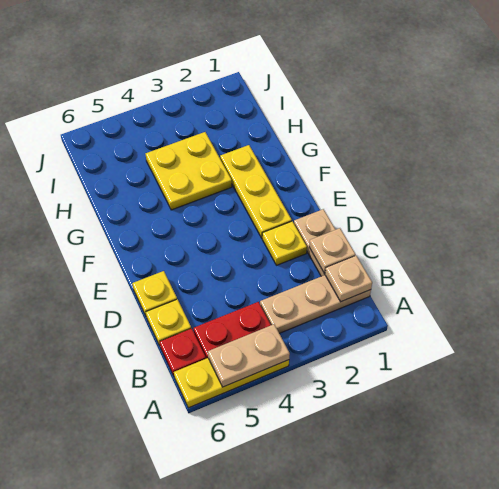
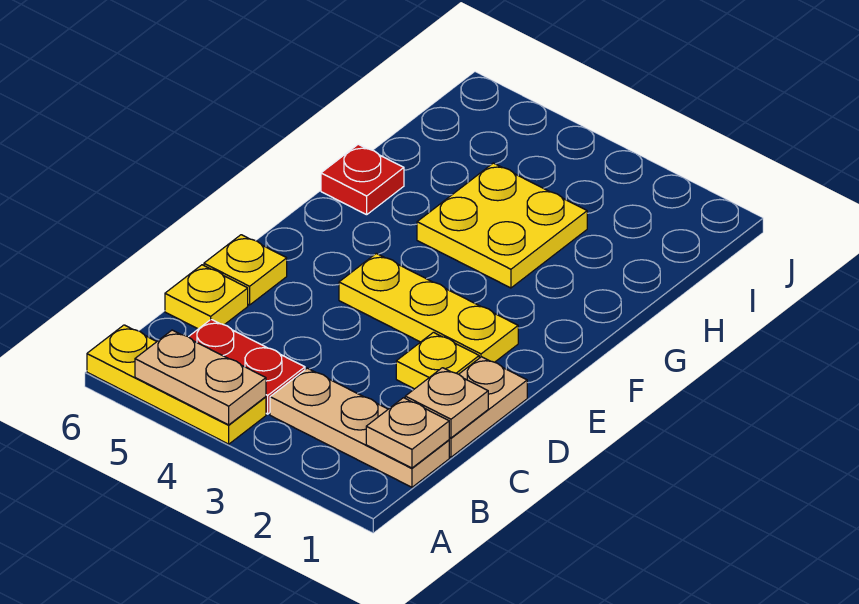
red plate B6 level 1 -> red plate G6 level 1
yellow plate E2:G2 level 1 -> yellow plate E2:E4 level 1

